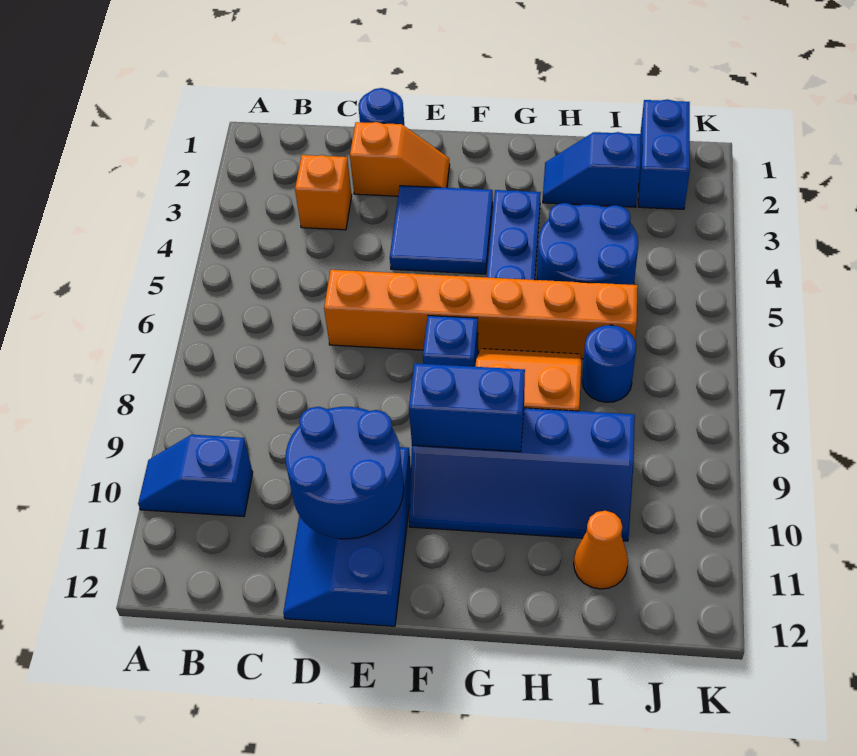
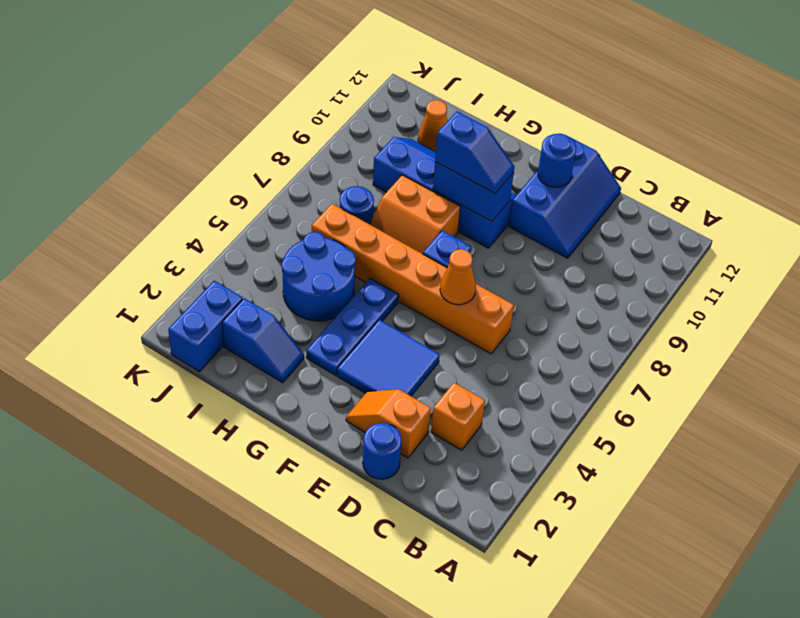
blue slope A10:B10 level 1 top B -> blue slope F9:G9 level 3 top G
blue round brick D10:E11 level 2 -> blue round brick E11 level 2
none -> orange cone E6 level 2

